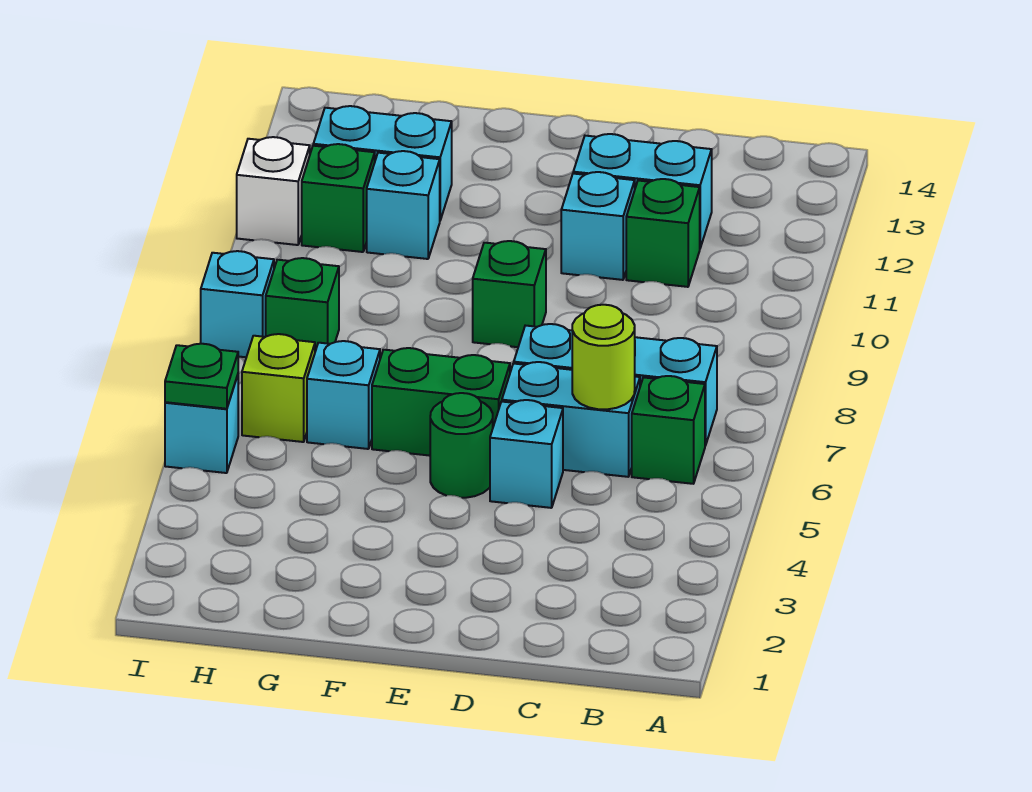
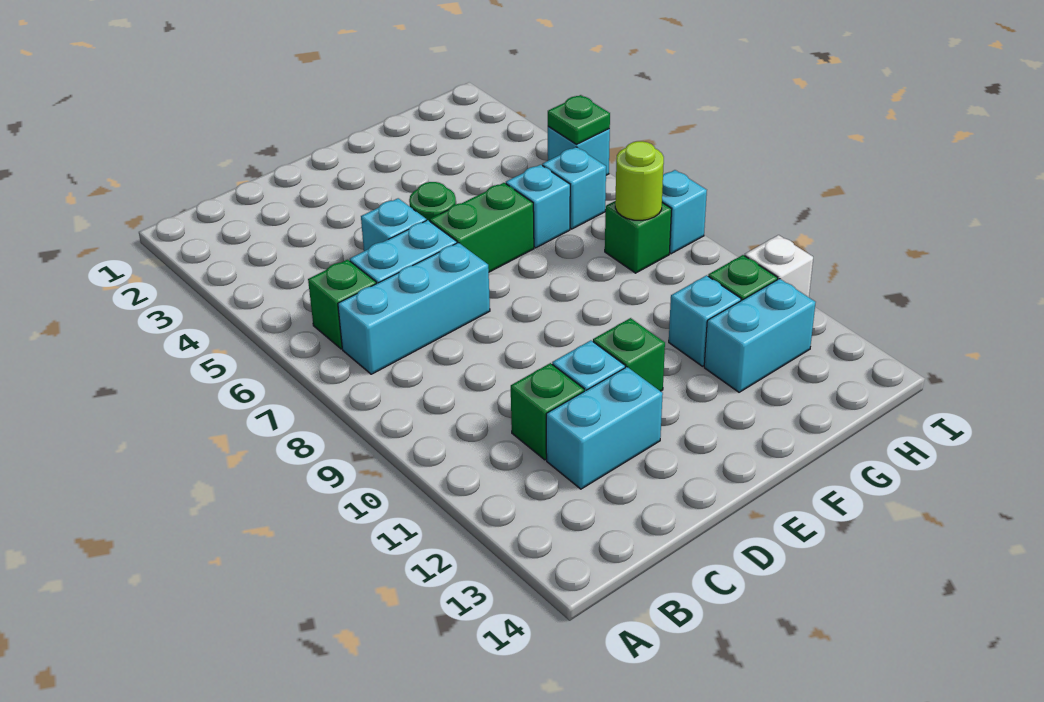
lime round brick C6 level 2 -> lime round brick H8 level 2
green brick E9 level 1 -> green brick E11 level 1
lime brick H6 level 1 -> cyan brick H6 level 1

